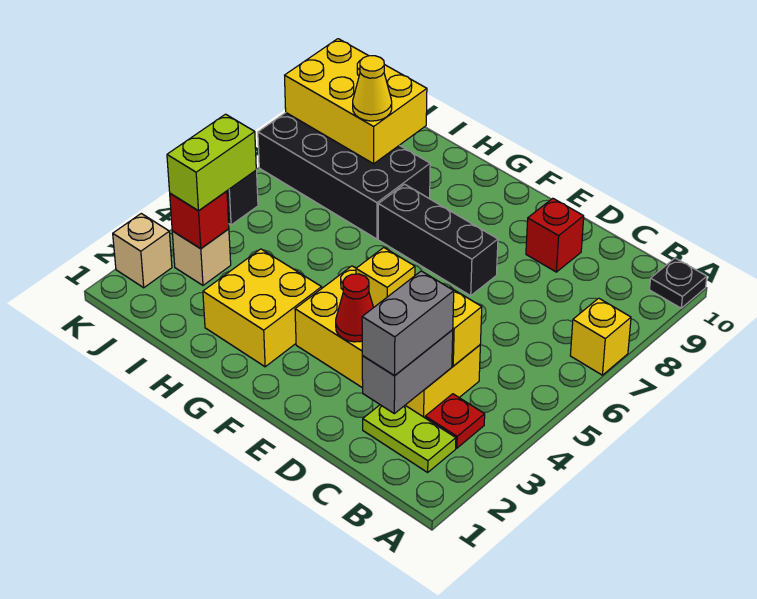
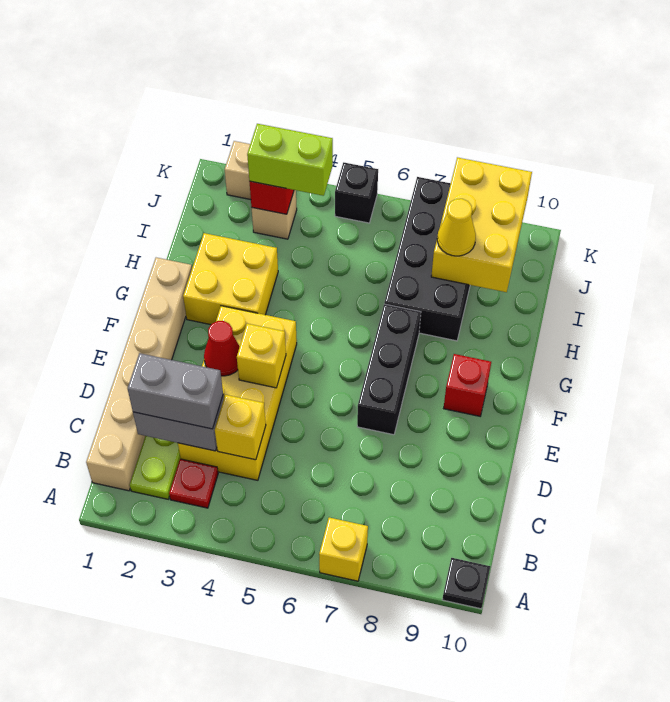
none -> tan brick B1:G1 level 1
red brick D9 level 1 -> red brick F9 level 1

